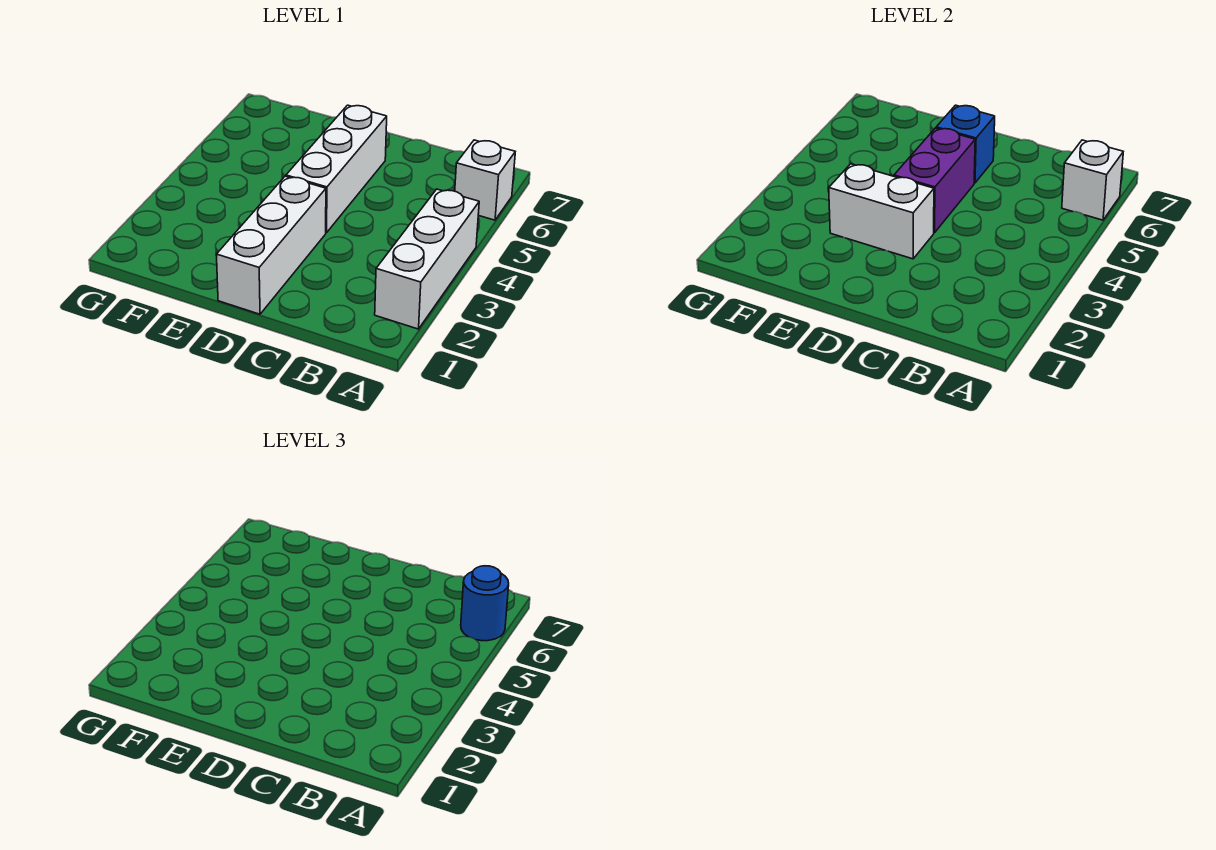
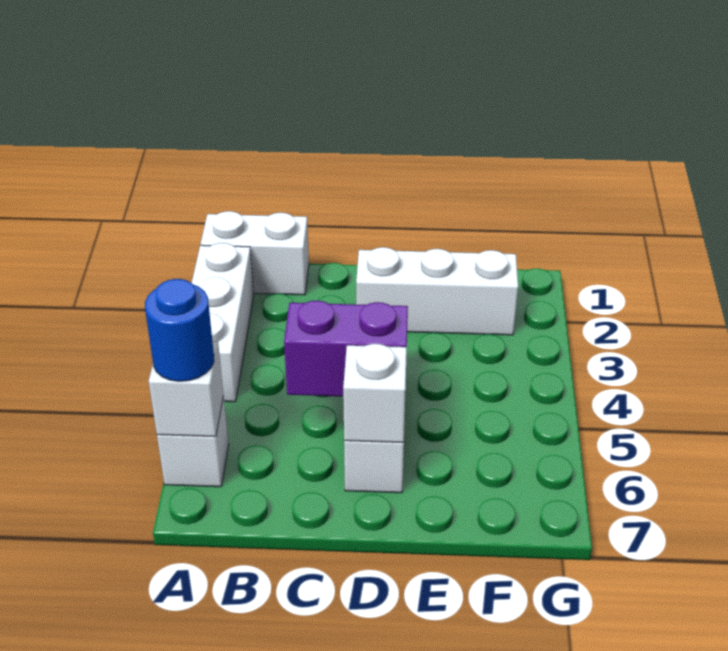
white brick D1:D3 level 1 -> white brick D2:F2 level 1
white brick D3:E3 level 2 -> white brick A1:B1 level 1
purple brick D4:D5 level 2 -> purple brick C5:D5 level 2
blue brick D6 level 2 -> white brick D6 level 2

